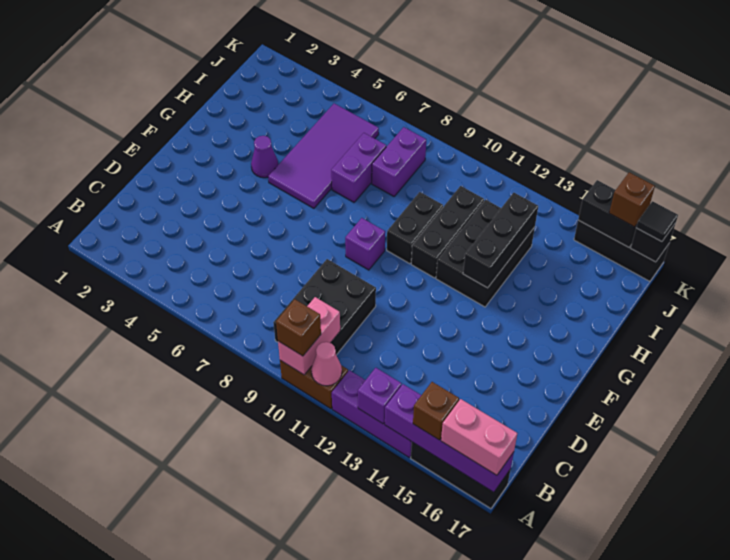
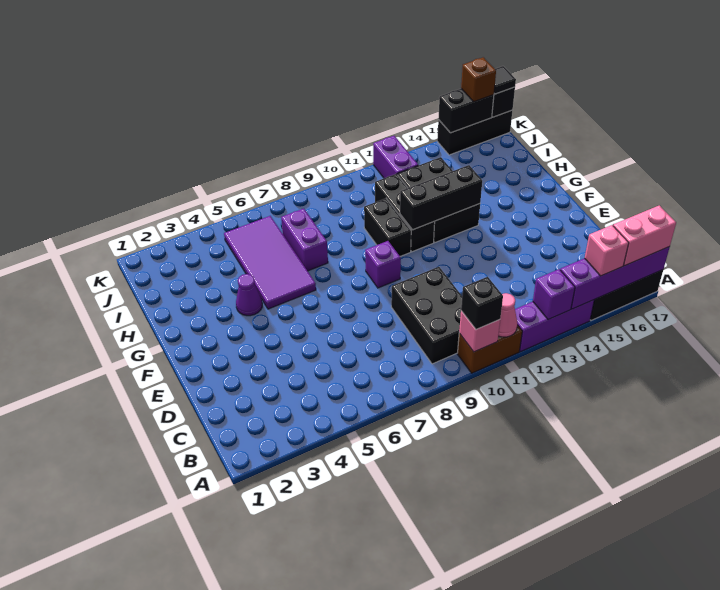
pink brick A10:B10 level 2 -> pink brick A10 level 2
brown brick A10 level 3 -> black brick A10 level 3
brown brick A15 level 3 -> pink brick A15 level 3
black brick G13:I13 level 2 -> black brick G11:G13 level 2
purple brick I8:J8 level 1 -> purple brick J12:K12 level 1

